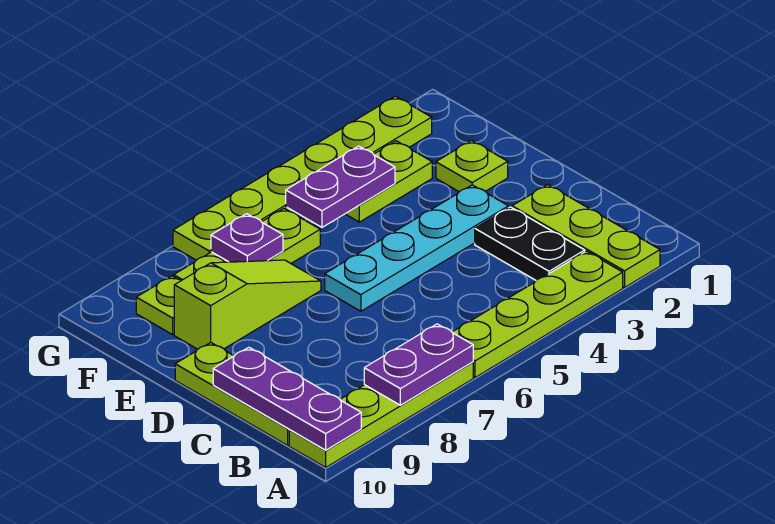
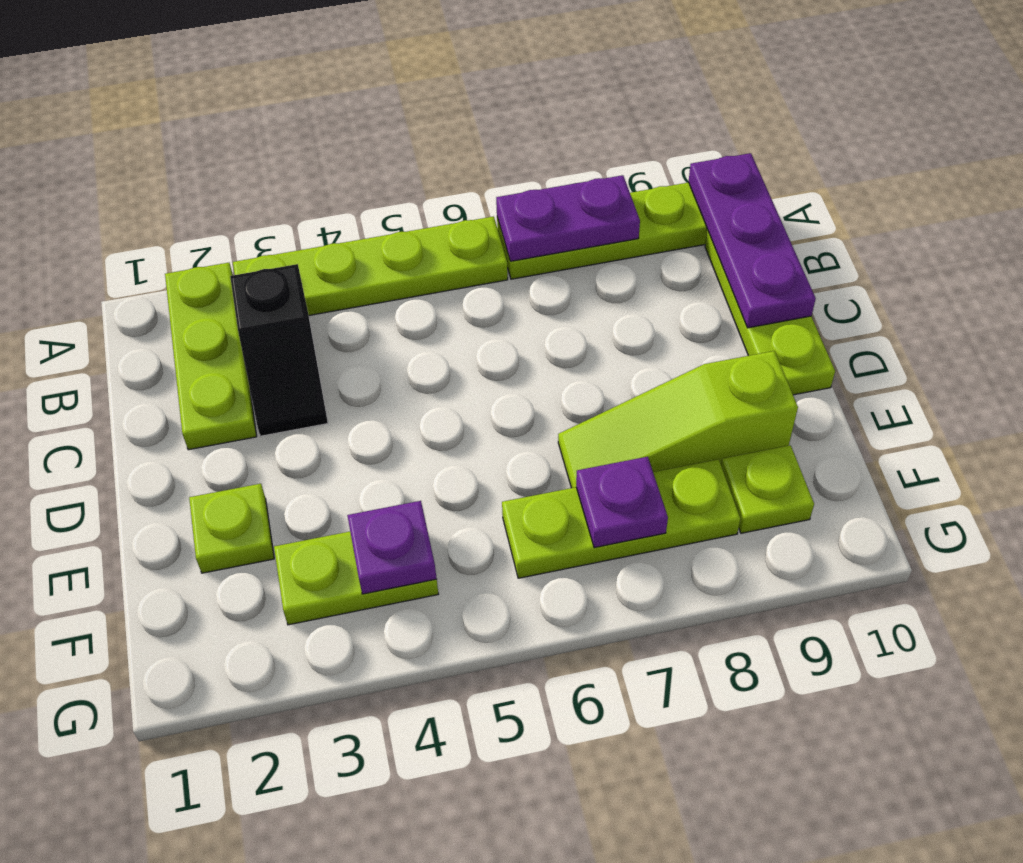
black plate B3:C3 level 1 -> black slope B3:C3 level 1 top B
cyan plate D3:D6 level 1 -> none
purple plate F4:F5 level 2 -> purple plate F4 level 2
lime plate G2:G7 level 1 -> none

